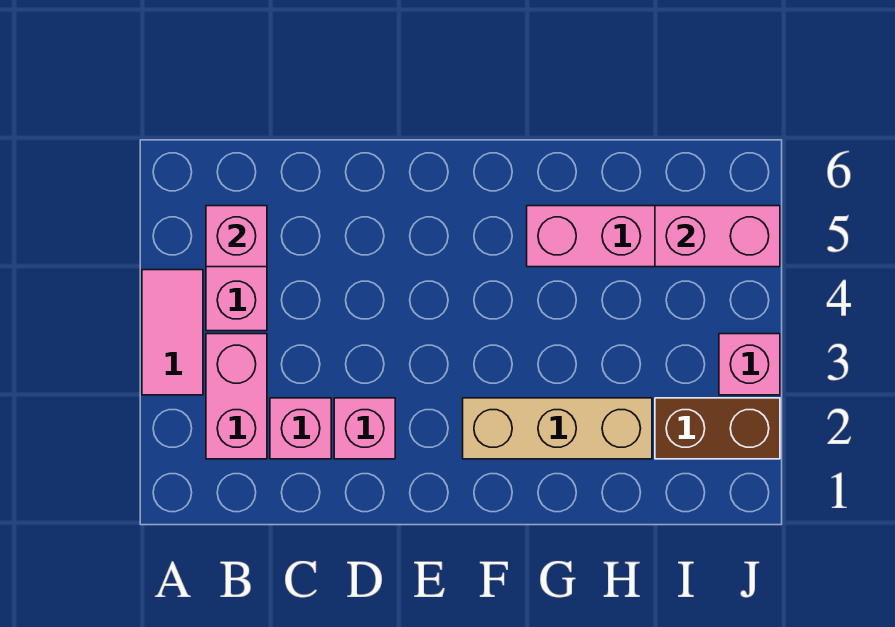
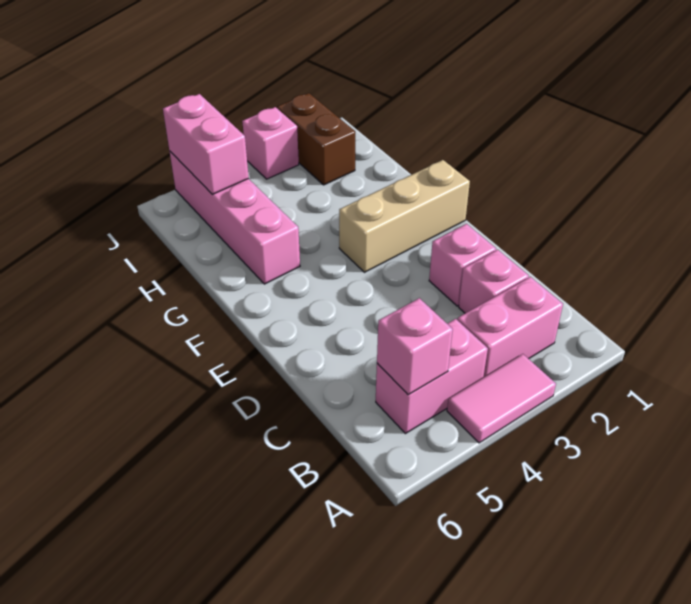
tan brick F2:H2 level 1 -> tan brick F1:F3 level 1

